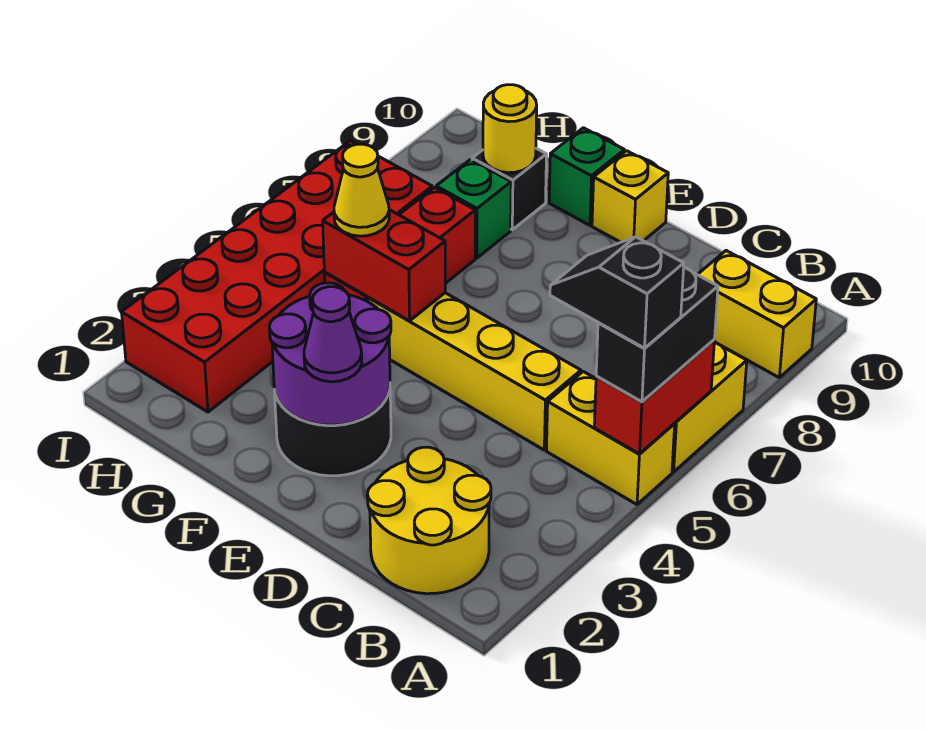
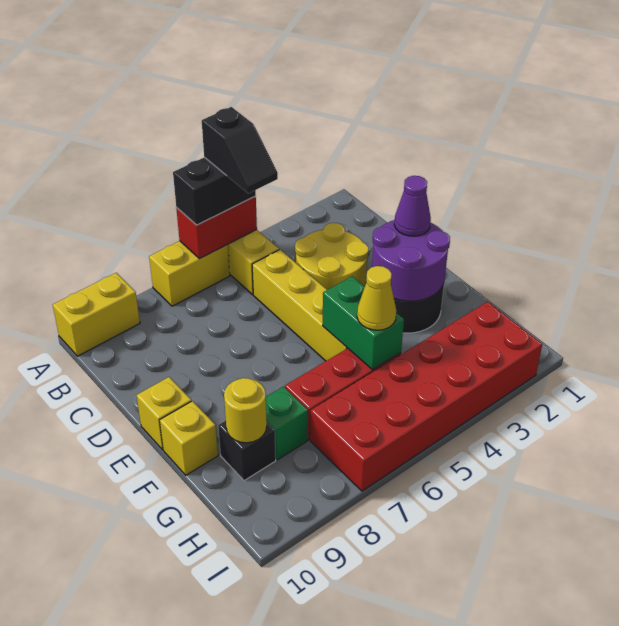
yellow brick A9:B9 level 1 -> yellow brick A9:A10 level 1
yellow round brick B1:C2 level 1 -> yellow round brick C3:D4 level 1
red brick F5:G5 level 2 -> green brick F5:G5 level 2
green brick F10 level 1 -> yellow brick F10 level 1

